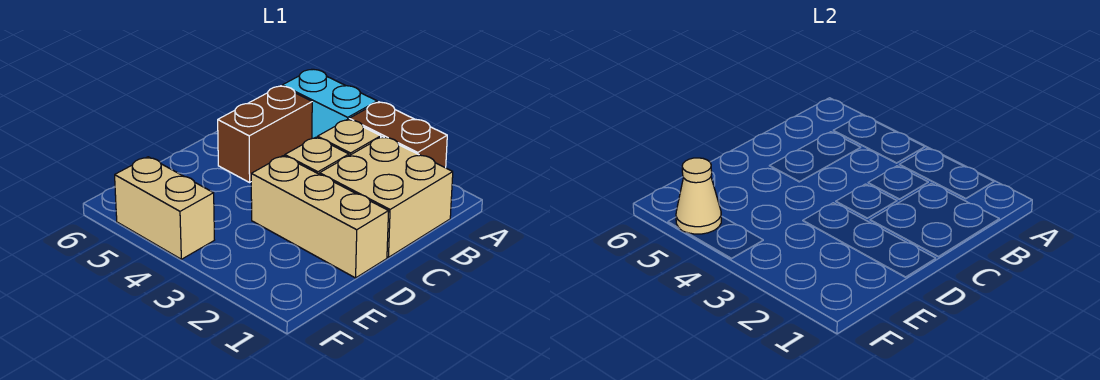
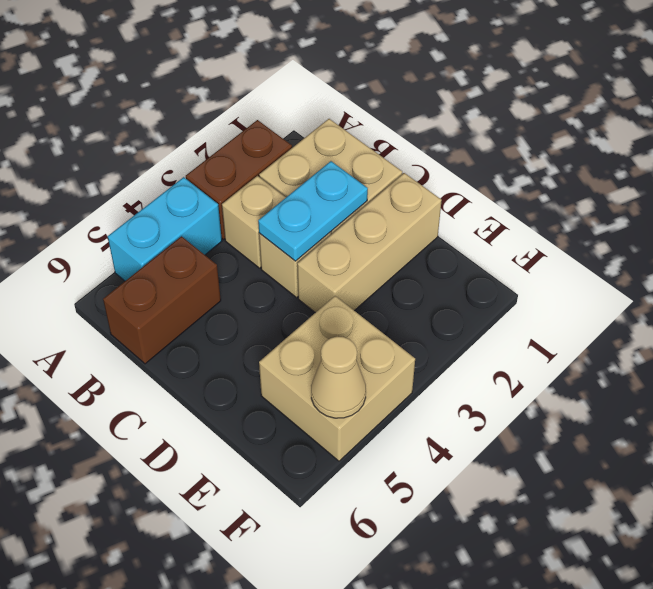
brown brick B5:C5 level 1 -> brown brick B5:B6 level 1
none -> cyan plate C2:C3 level 2
tan brick F4:F5 level 1 -> tan brick E4:F5 level 1

